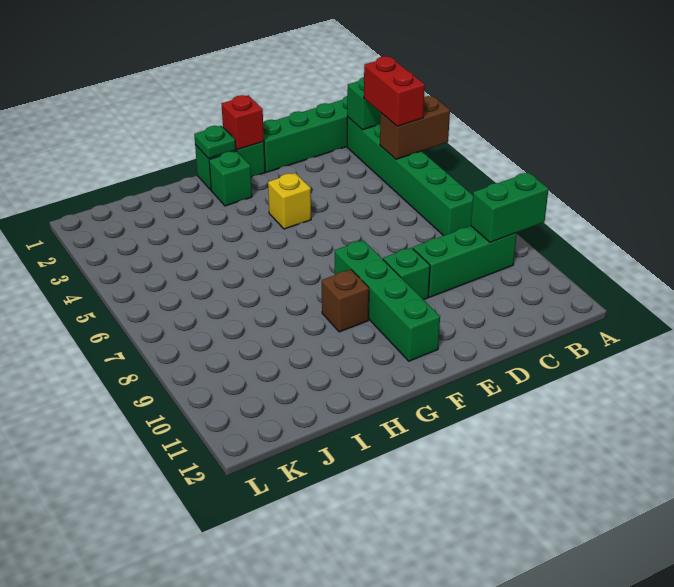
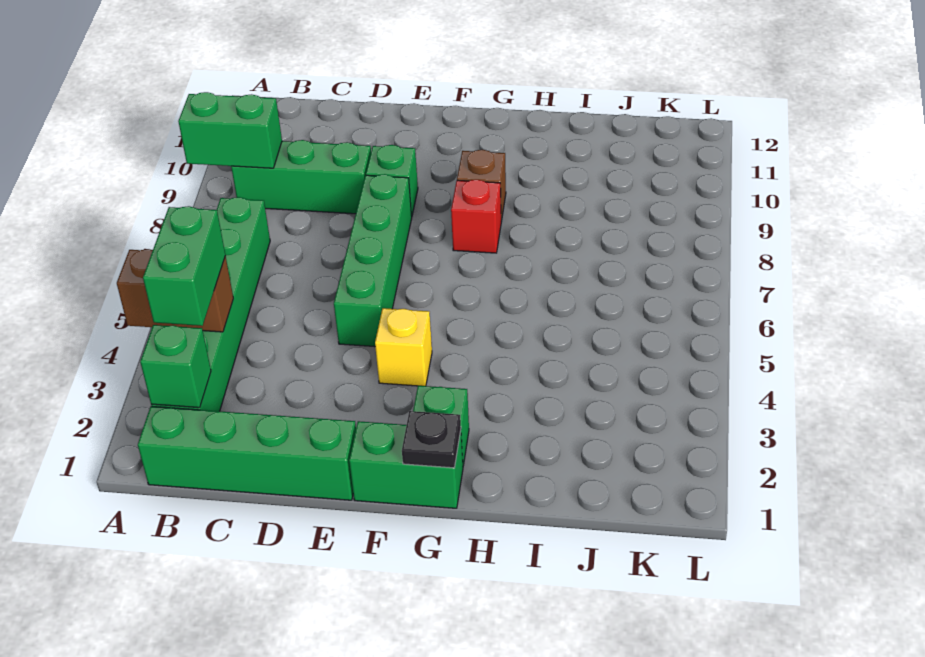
red brick B3:B4 level 3 -> green brick B3:B4 level 3
red brick F1 level 2 -> red brick G8 level 1
green brick F8:F11 level 1 -> green brick E5:E8 level 1
green plate G1 level 2 -> black plate G1 level 2

